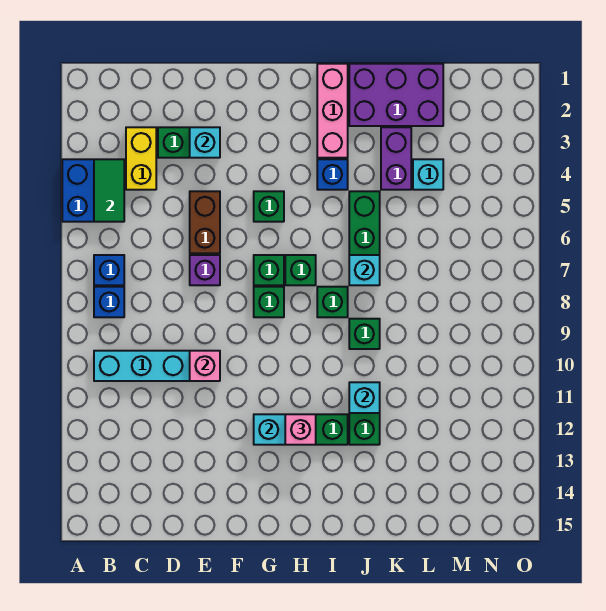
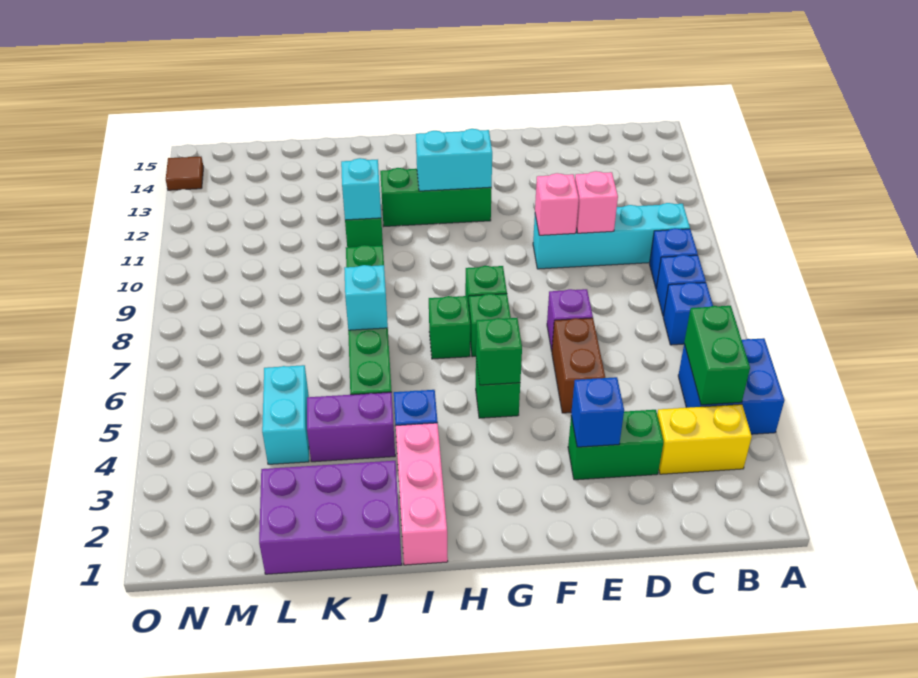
green tile B4:B5 level 2 -> green brick B4:B5 level 2
none -> blue brick B9 level 1
yellow brick C3:C4 level 1 -> yellow brick B3:C3 level 1
cyan brick E3 level 2 -> blue brick E3 level 2
pink brick H12 level 3 -> pink brick D10 level 2
green brick I8 level 1 -> green brick G5 level 2
purple brick K3:K4 level 1 -> purple brick J4:K4 level 1
cyan brick L4 level 1 -> cyan brick L4:L5 level 1
none -> brown tile O14 level 1

